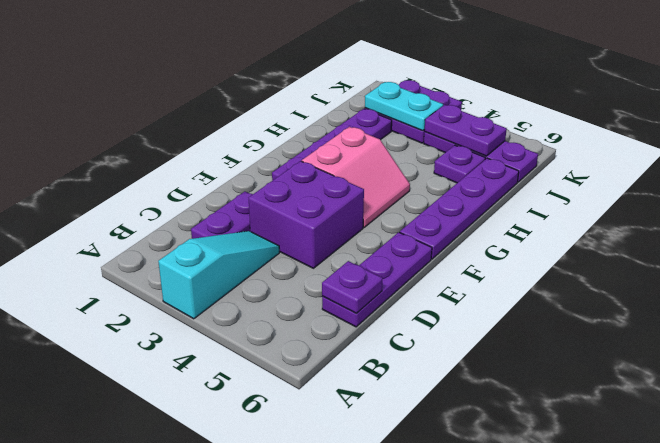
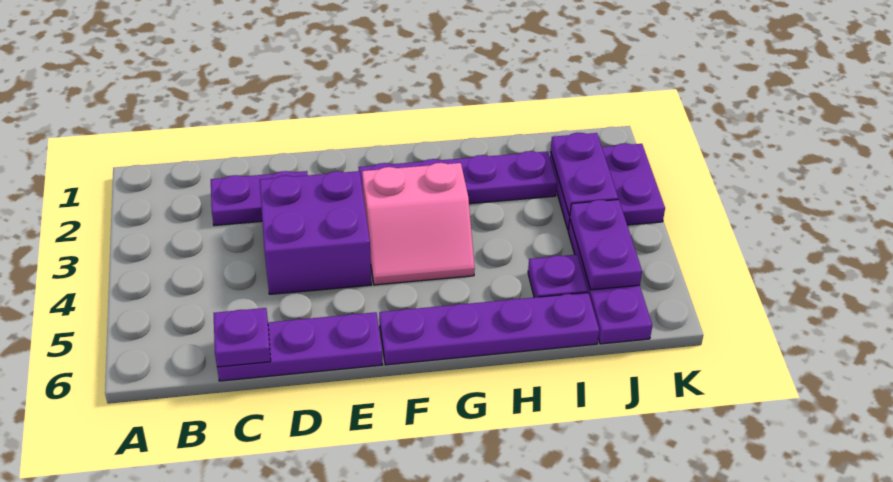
cyan slope A3:C3 level 1 top A -> none
cyan plate J2:J3 level 2 -> purple plate J2:J3 level 2

